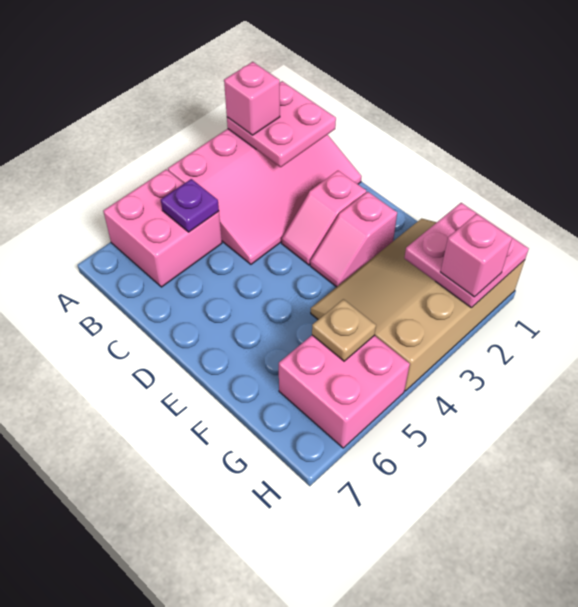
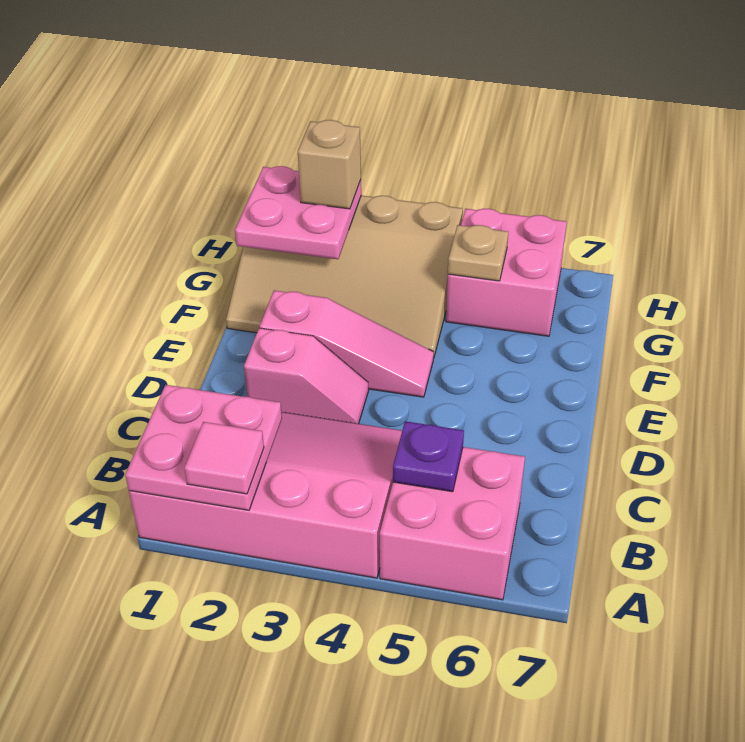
pink brick A2 level 3 -> pink tile A2 level 3
pink slope E2:E3 level 1 top 2 -> pink slope E2:E4 level 1 top 2
pink brick H2 level 3 -> tan brick H2 level 3

